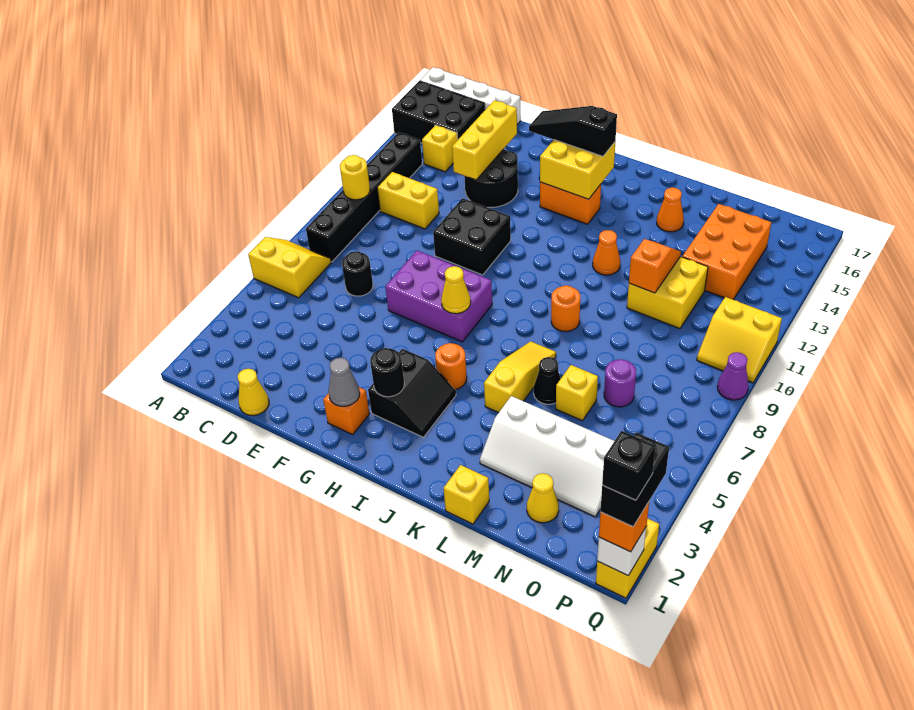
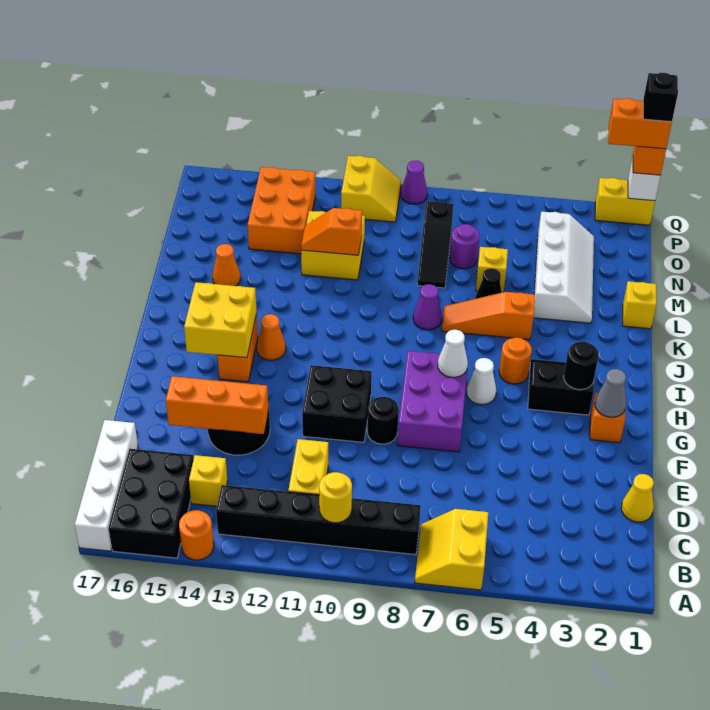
black round brick D7 level 1 -> black round brick F9 level 1
yellow brick E13:E15 level 2 -> orange brick E13:E15 level 2
black slope G15:I15 level 3 top I -> black slope M8:O8 level 1 top O
none -> white cone H6 level 1
yellow cone H7 level 2 -> white cone H7 level 2
yellow slope K5:K7 level 1 top 5 -> orange slope K5:K7 level 1 top 5
none -> purple cone K8 level 1
orange round brick K9 level 1 -> orange round brick A14 level 1
orange cone K12 level 1 -> orange cone I13 level 1
yellow cone N2 level 1 -> none
orange brick N13:O15 level 1 -> orange brick N13:P14 level 1
black brick Q1:Q2 level 4 -> orange brick Q1:Q2 level 4

